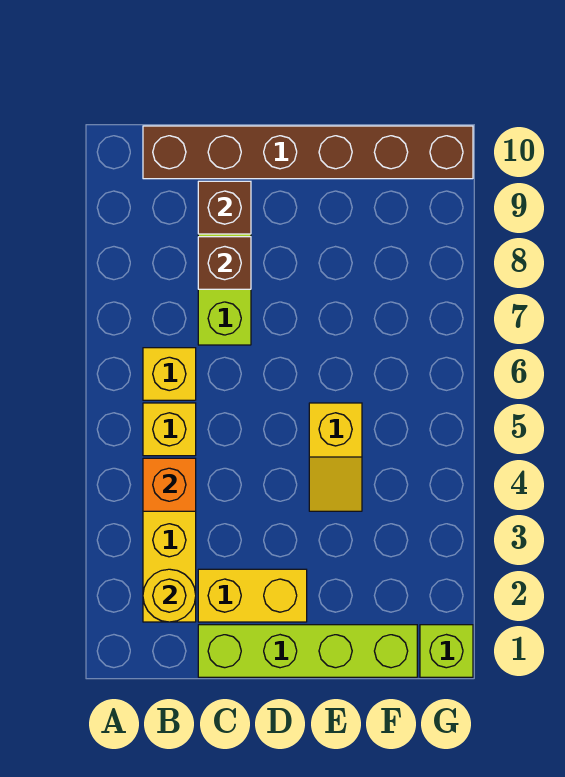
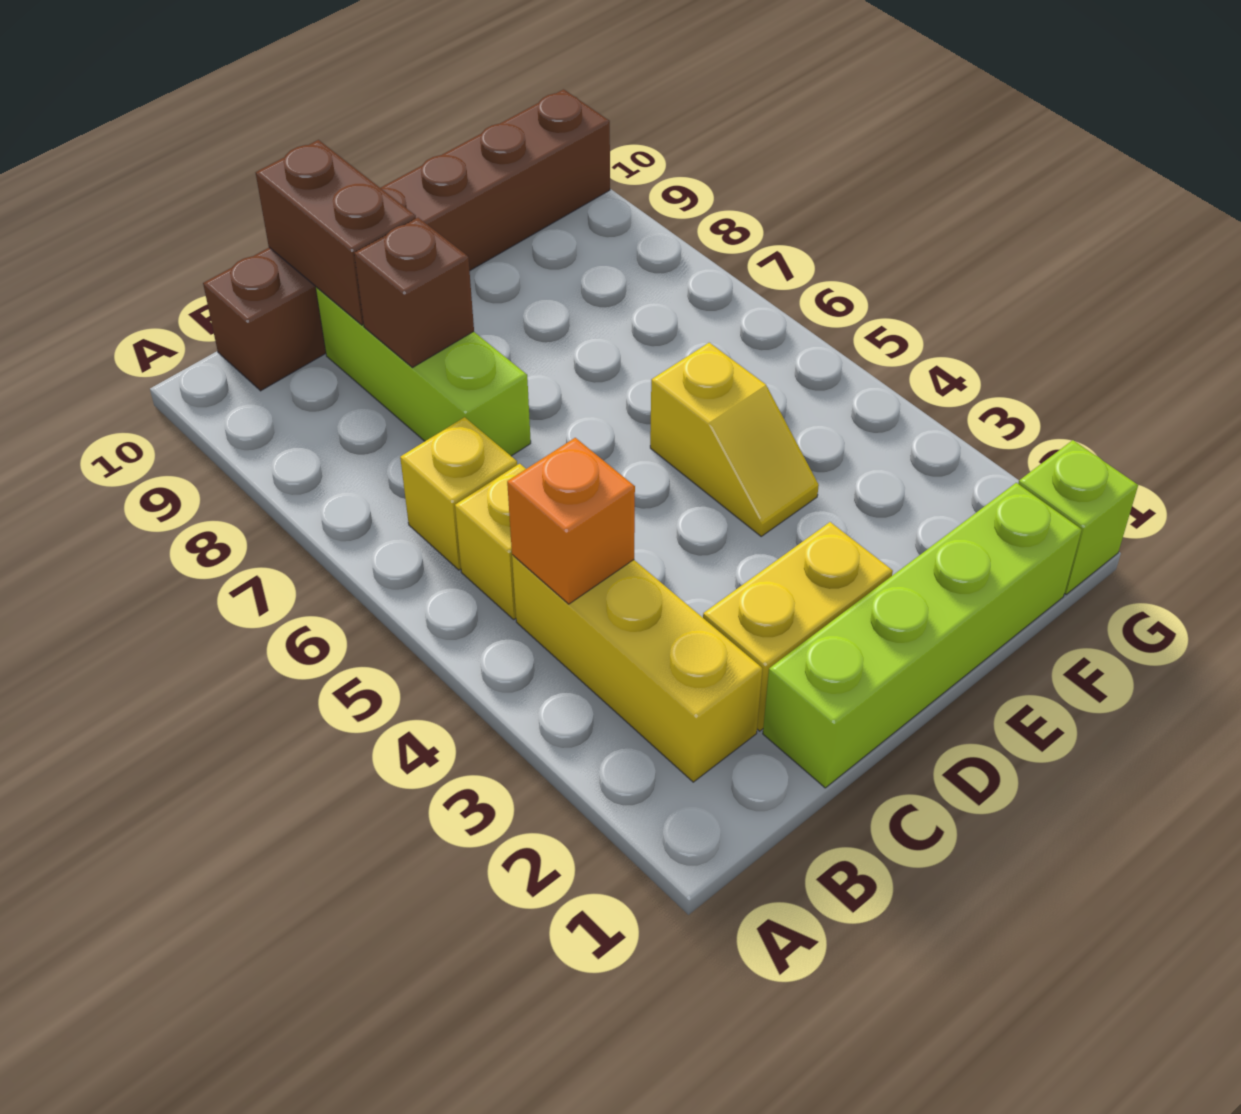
yellow round brick B2 level 2 -> none
brown brick C9 level 2 -> brown brick C9:C10 level 2

